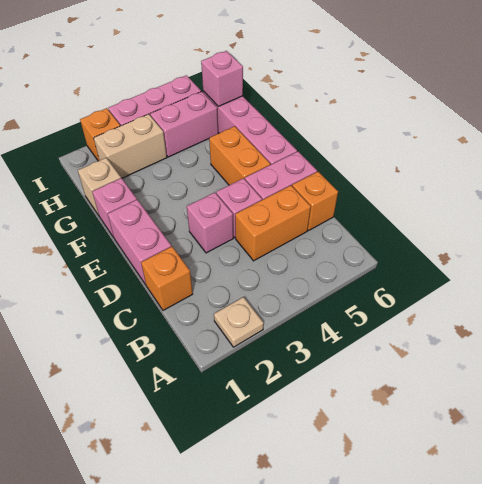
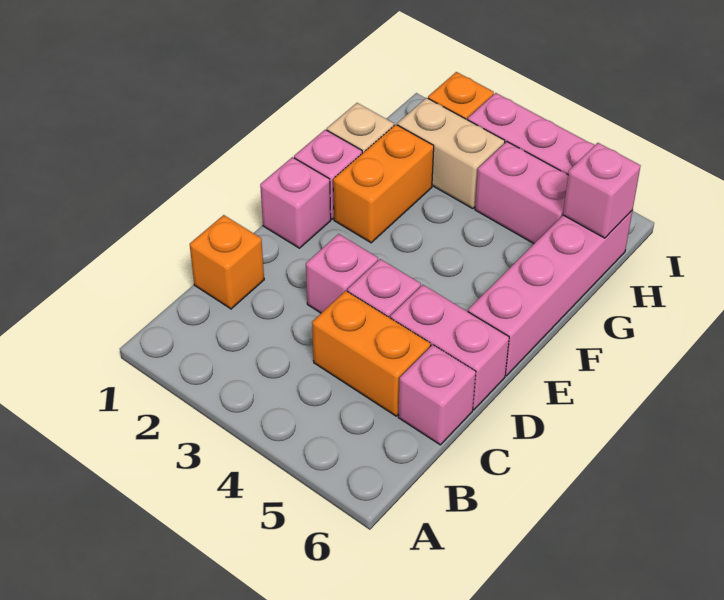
tan plate A2 level 1 -> none
orange brick C6 level 1 -> pink brick C6 level 1
pink brick D1:E1 level 1 -> pink brick E1 level 1
orange brick E5:F5 level 1 -> orange brick F2:G2 level 1

